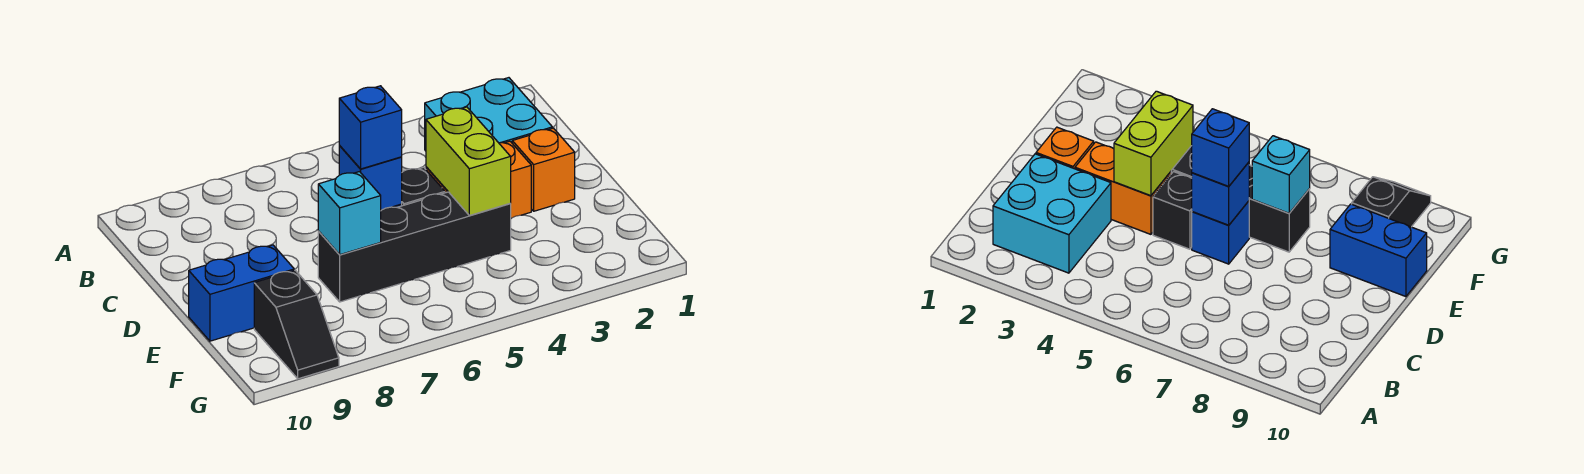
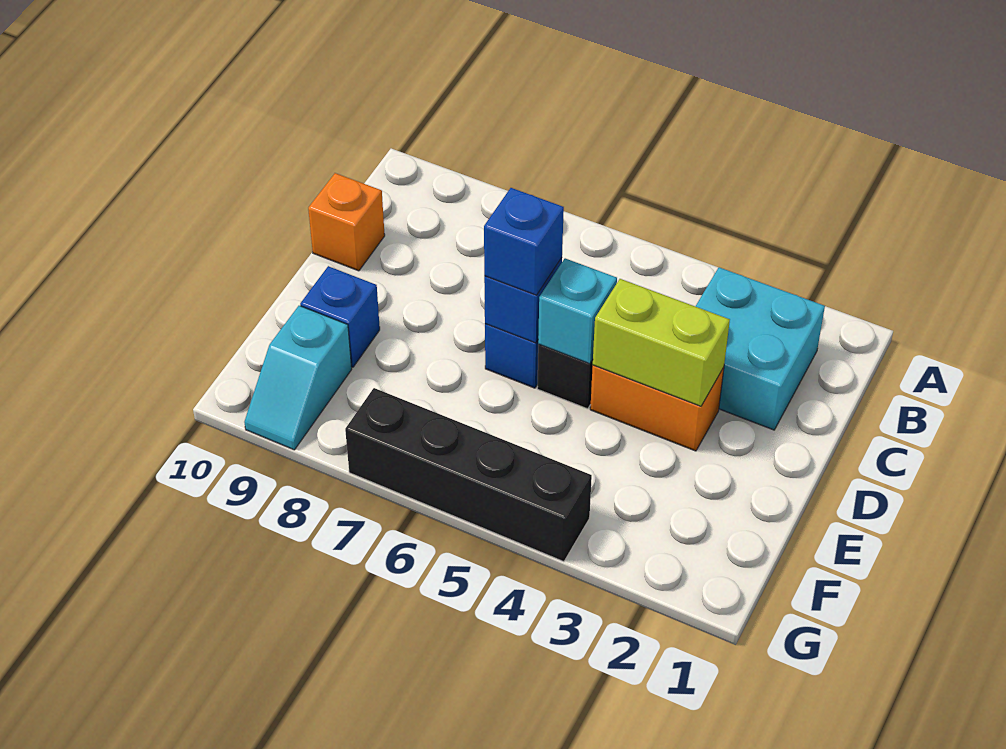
orange brick D2 level 1 -> orange brick C10 level 1
lime brick D4:E4 level 2 -> lime brick D3:D4 level 2
black brick E4:E7 level 1 -> black brick G4:G7 level 1
cyan brick E7 level 2 -> cyan brick D5 level 2
blue brick E9:E10 level 1 -> blue brick E9 level 1
black slope F9:G9 level 1 top F -> cyan slope F9:G9 level 1 top F

